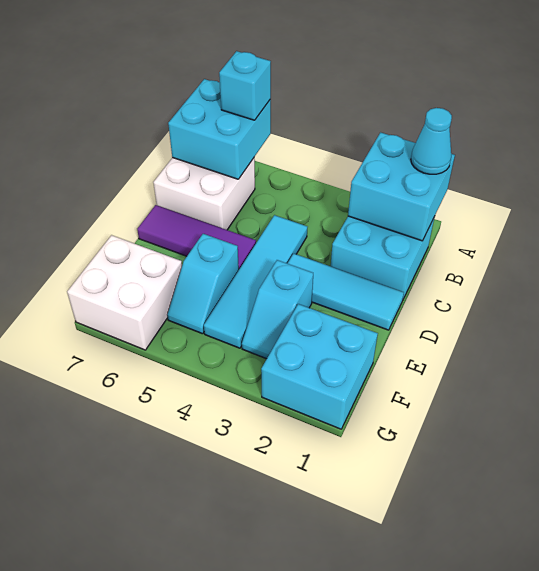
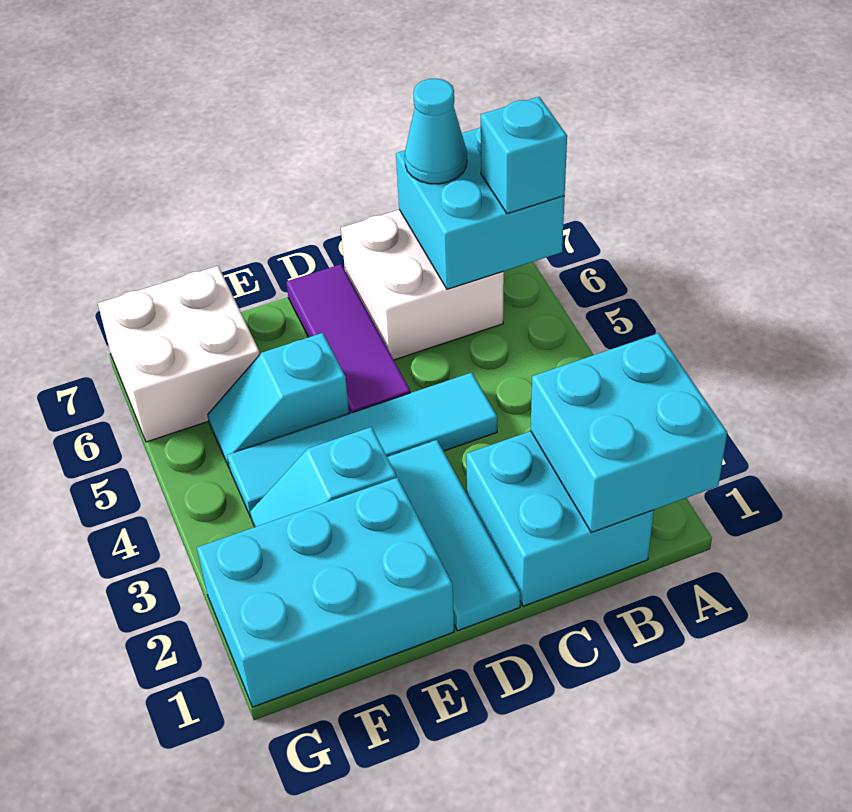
cyan cone A1 level 3 -> cyan cone B7 level 3
cyan brick F1:G2 level 1 -> cyan brick E1:G2 level 1

